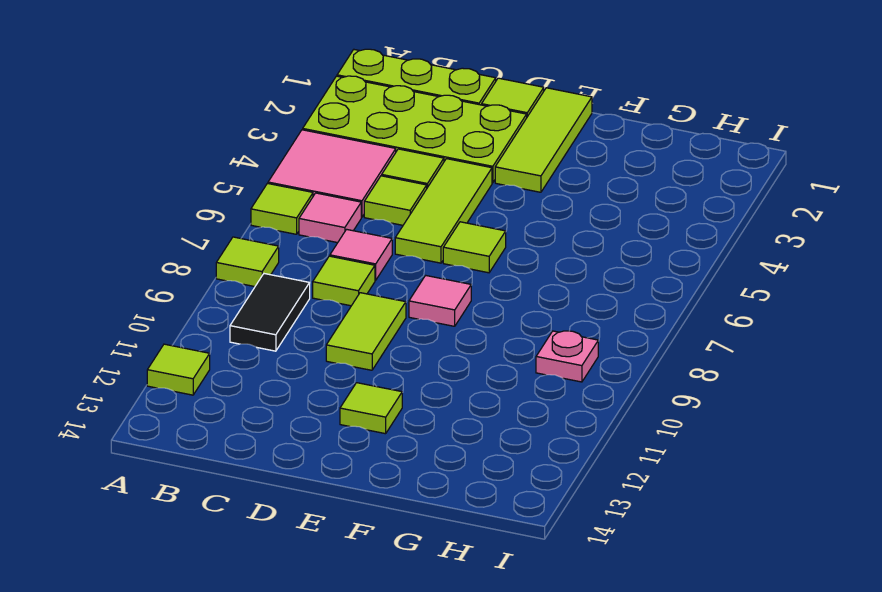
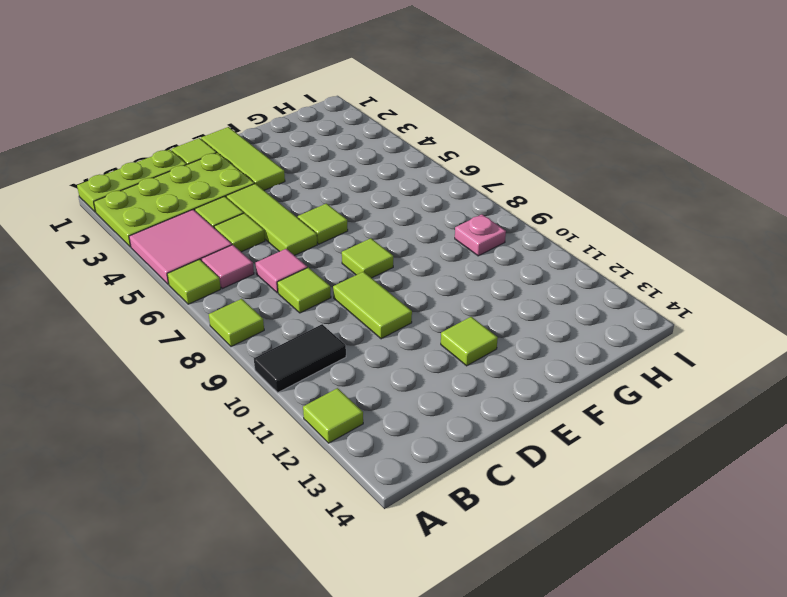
black tile B9:B10 level 1 -> black tile A10:B10 level 1
pink tile E8 level 1 -> lime tile E8 level 1

